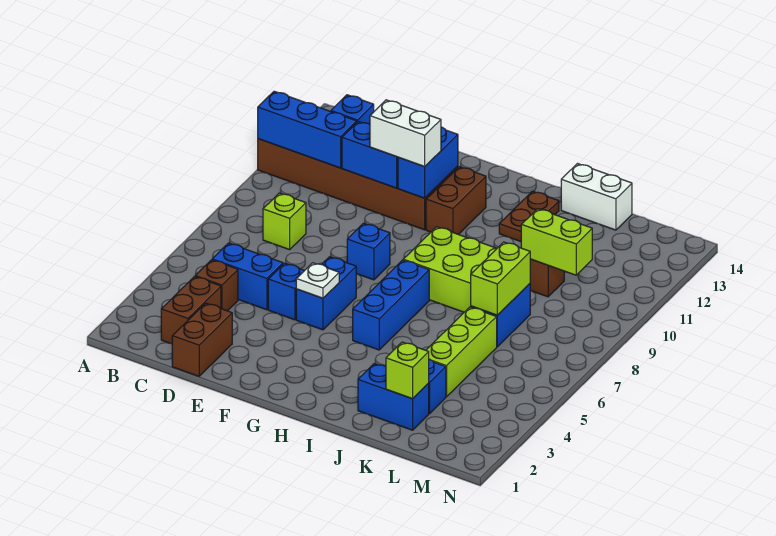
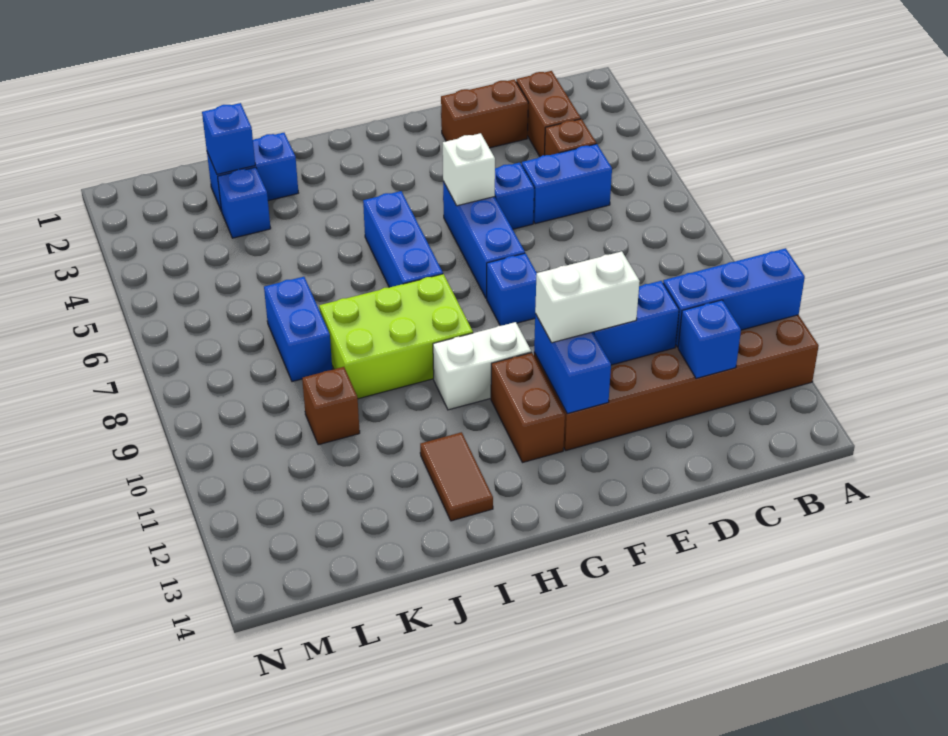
lime brick C8 level 1 -> none
brown brick D1:D2 level 1 -> brown brick D2:E2 level 1
blue brick F5:F6 level 1 -> blue brick F5:F7 level 1
white plate F5 level 2 -> white brick F5 level 2
brown plate I12:I13 level 1 -> brown tile I12:I13 level 1
white brick J14:K14 level 1 -> white brick G10:H10 level 1
lime brick K2 level 2 -> blue brick K2 level 2
lime brick K4:K6 level 1 -> none
lime brick K7:K8 level 2 -> none
lime brick K10:L10 level 2 -> none

